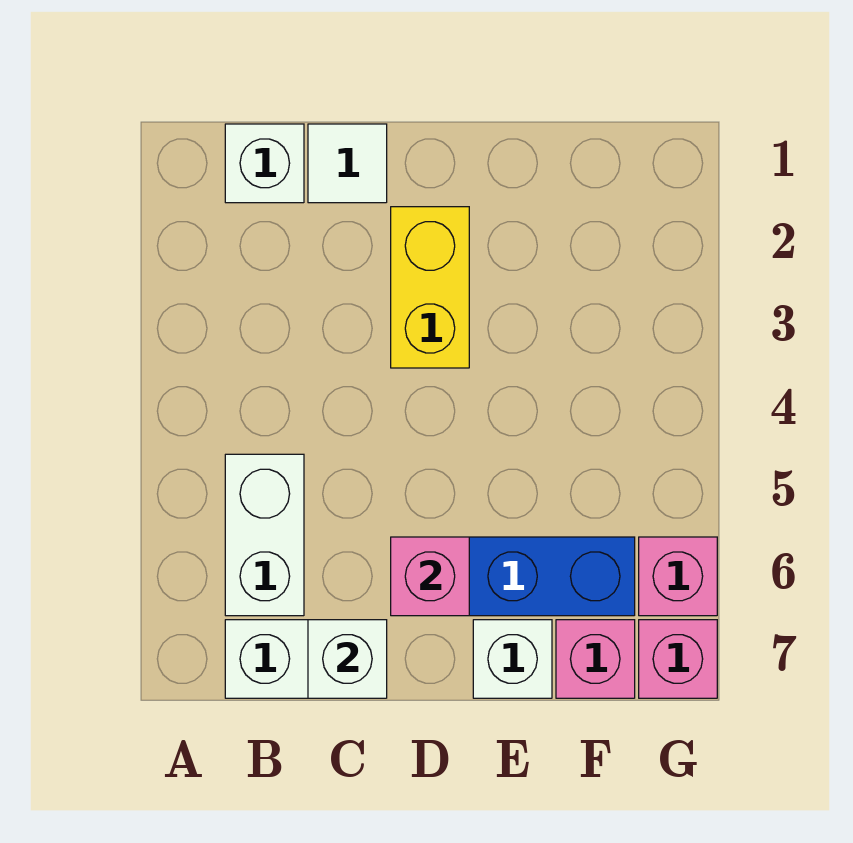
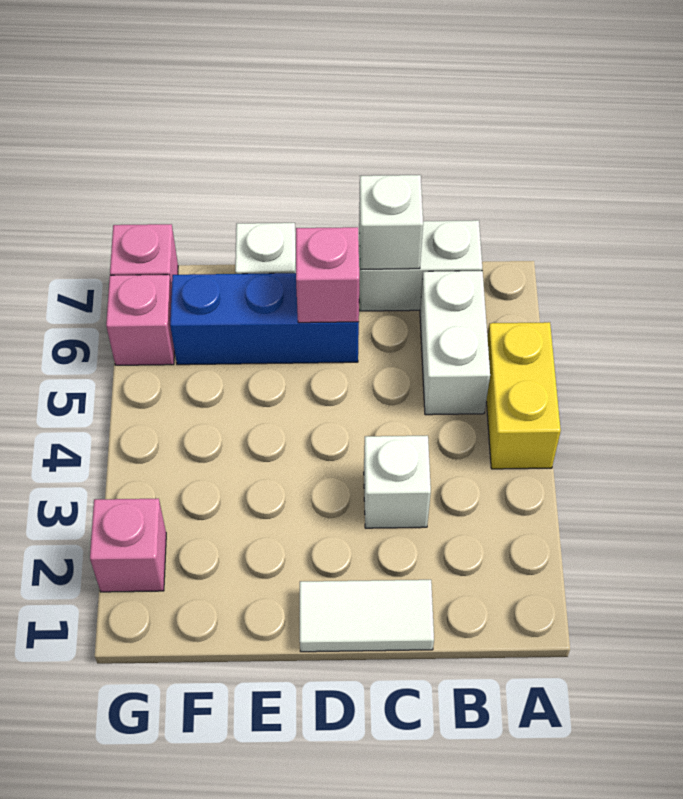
white brick B1 level 1 -> white brick C3 level 1
white tile C1 level 1 -> white tile C1:D1 level 1
yellow brick D2:D3 level 1 -> yellow brick A4:A5 level 1
pink brick F7 level 1 -> pink brick G2 level 1

